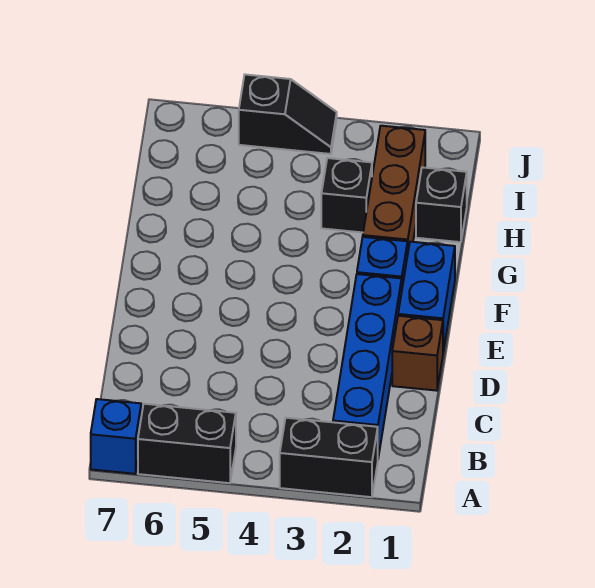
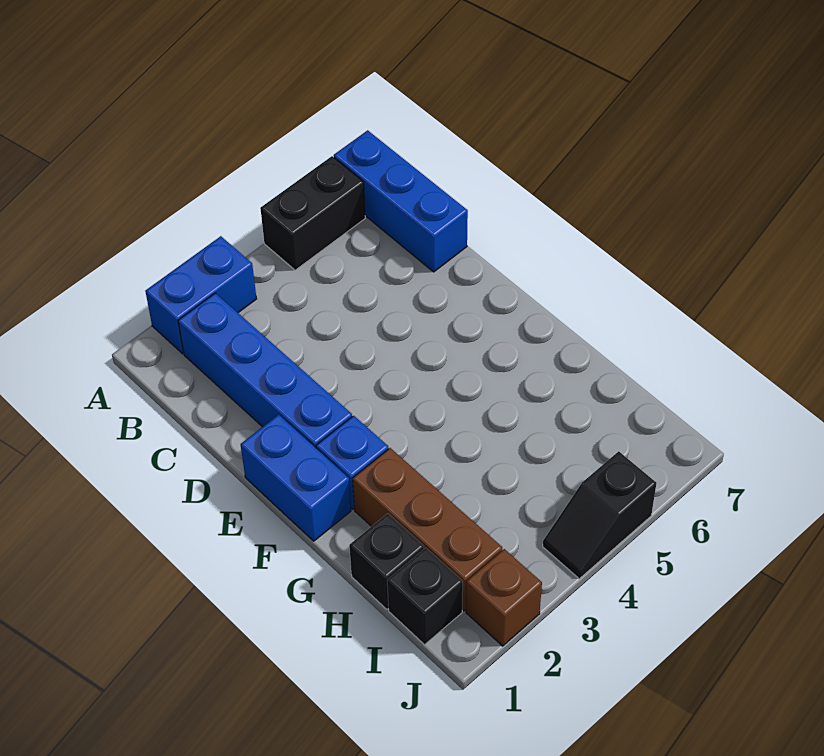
black brick A2:A3 level 1 -> blue brick A2:A3 level 1
blue brick A7 level 1 -> blue brick A7:C7 level 1
brown brick D1 level 1 -> brown brick J2 level 1
black brick H3 level 1 -> black brick I1 level 1

